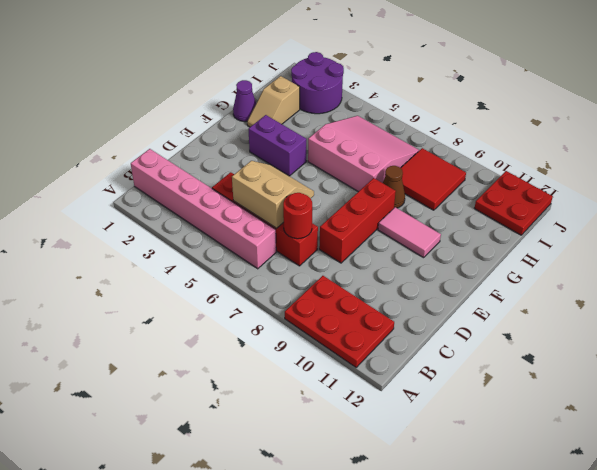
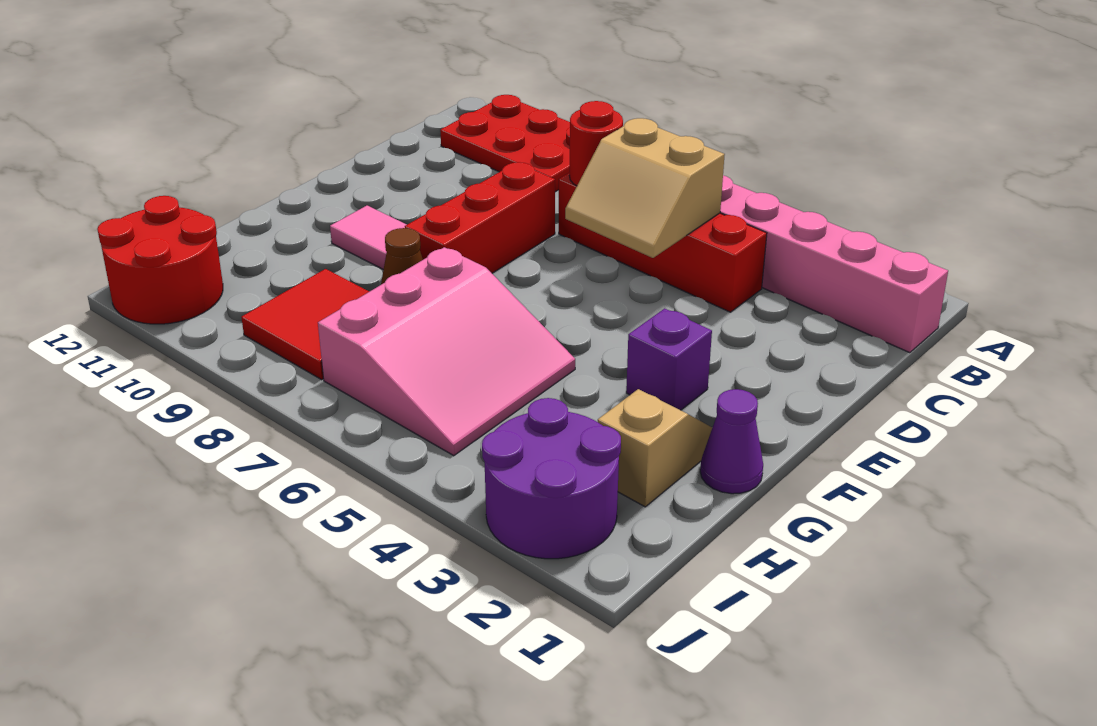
purple brick F3:F4 level 1 -> purple brick F3 level 1
pink slope G5:I7 level 1 top G -> pink slope G5:I7 level 1 top 7
red plate I11:J12 level 1 -> red round brick I11:J12 level 1

